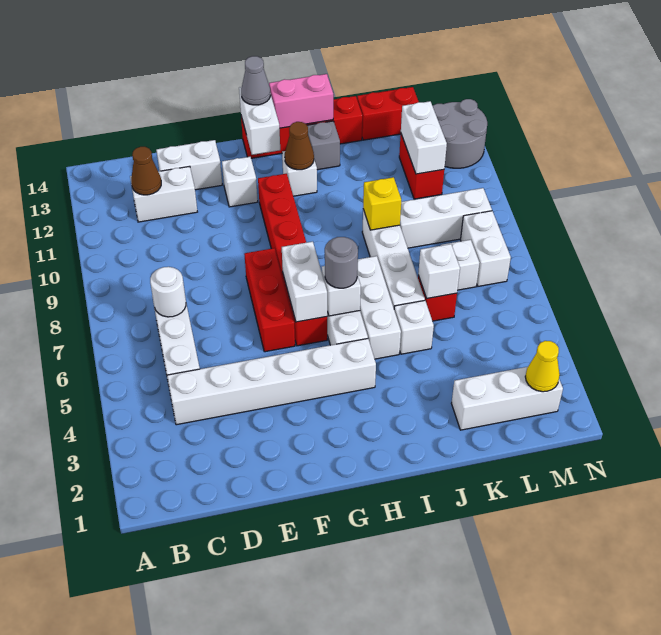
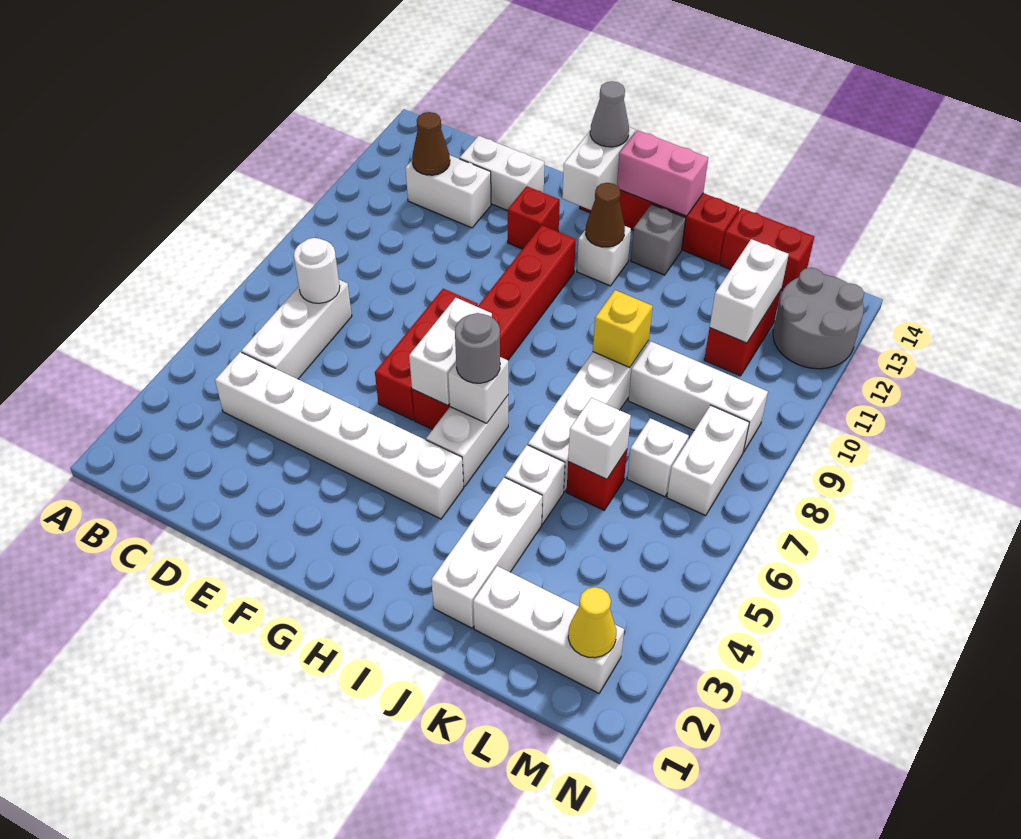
white brick F12 level 1 -> red brick F12 level 1
white brick I5:I7 level 1 -> white brick J2:J4 level 1

